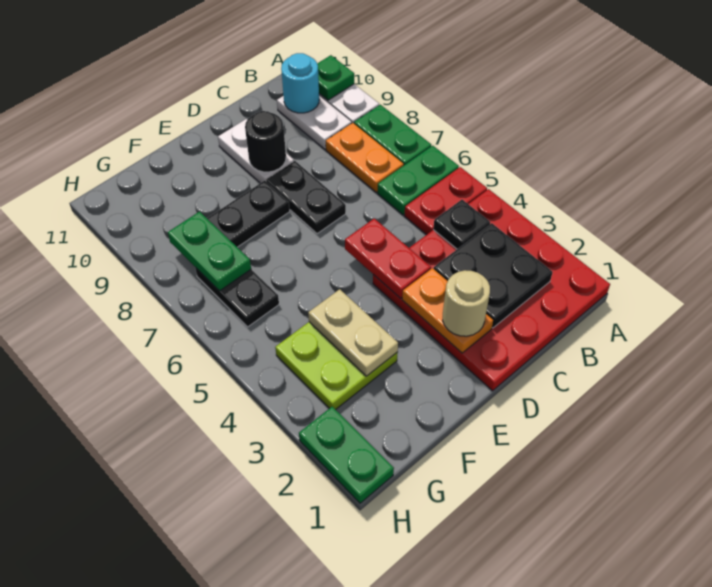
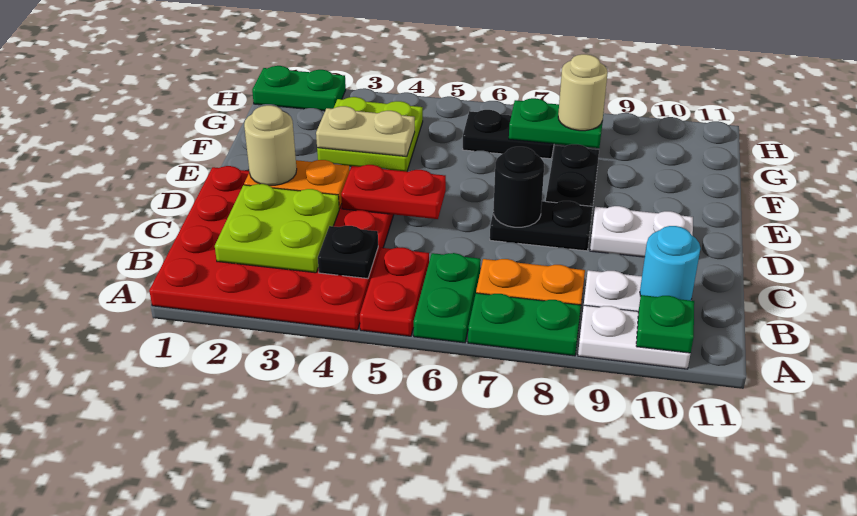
black plate B2:C3 level 2 -> lime plate B2:C3 level 2
black round brick D9 level 2 -> black round brick D7 level 2
none -> tan round brick G8 level 3

